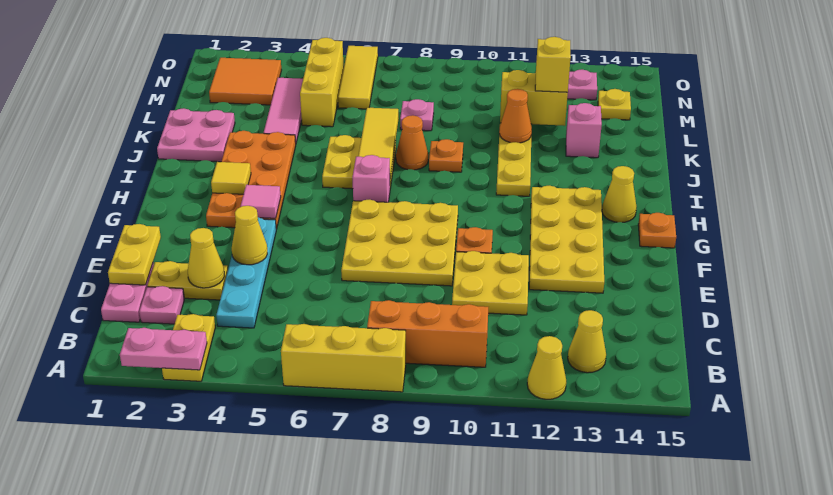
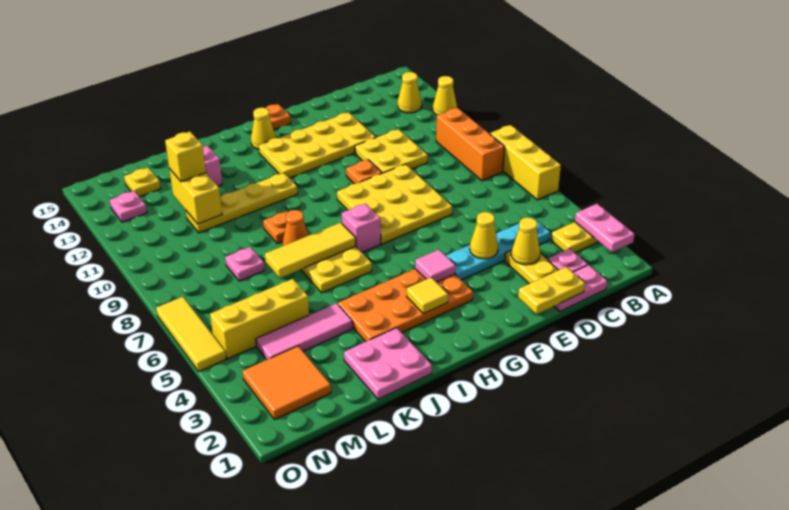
orange cone K11 level 2 -> none
yellow tile M6:O6 level 1 -> yellow tile O5:O7 level 1

